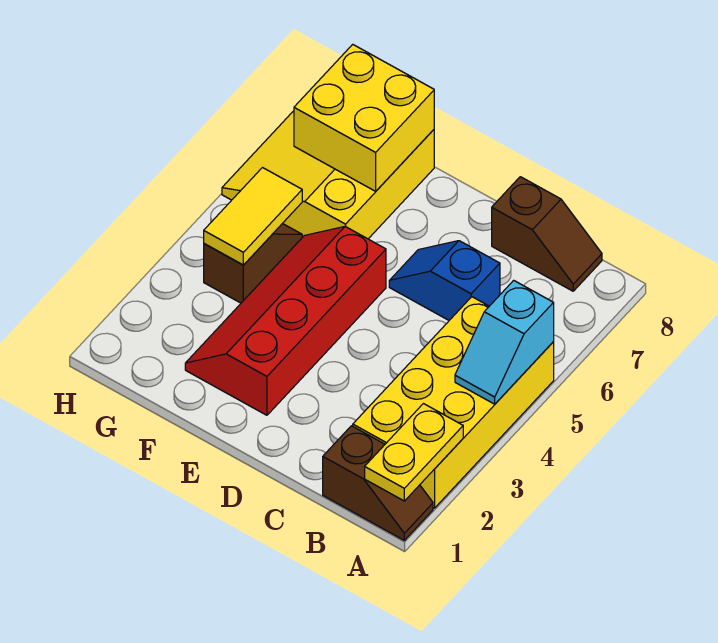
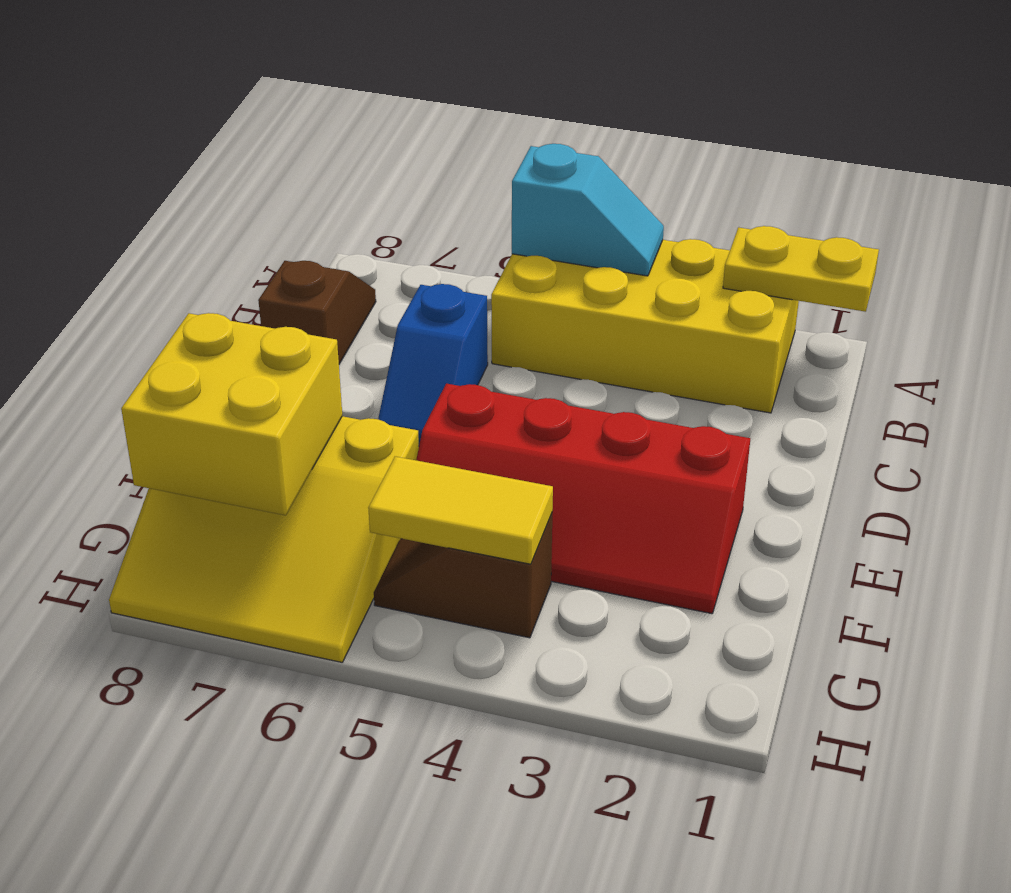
brown slope A1:B1 level 1 top B -> none

